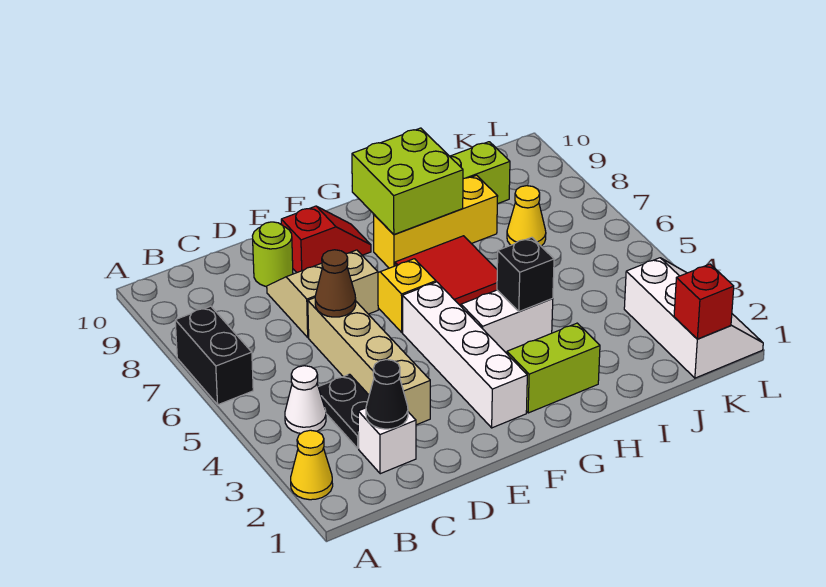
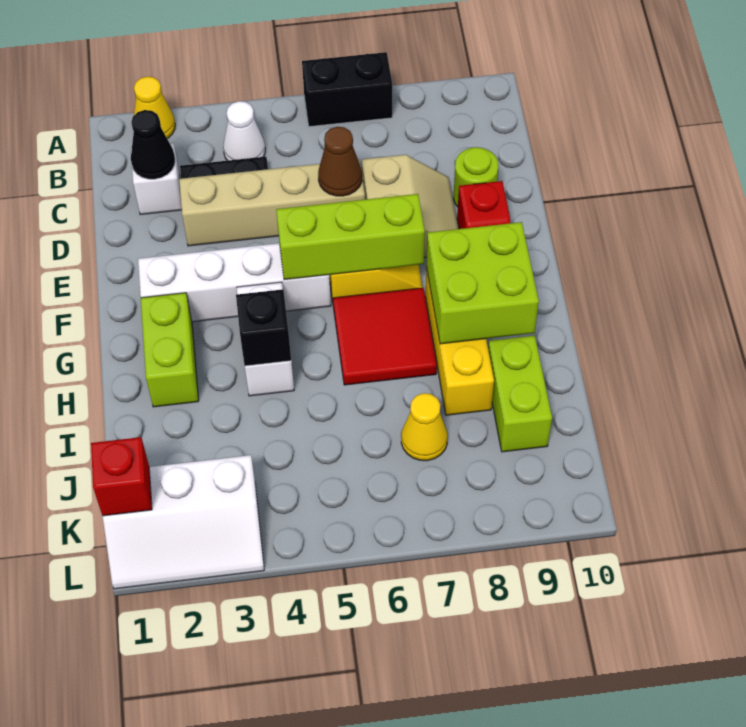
none -> lime brick F5:F7 level 2

